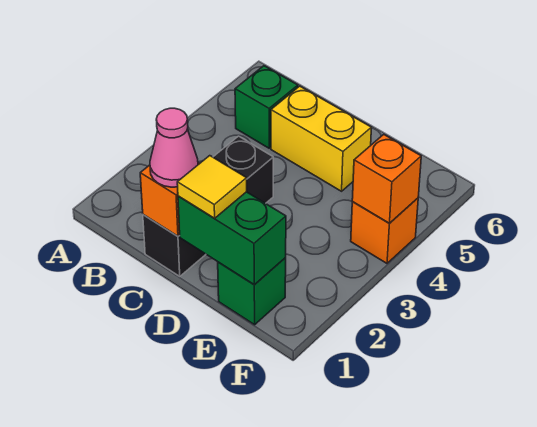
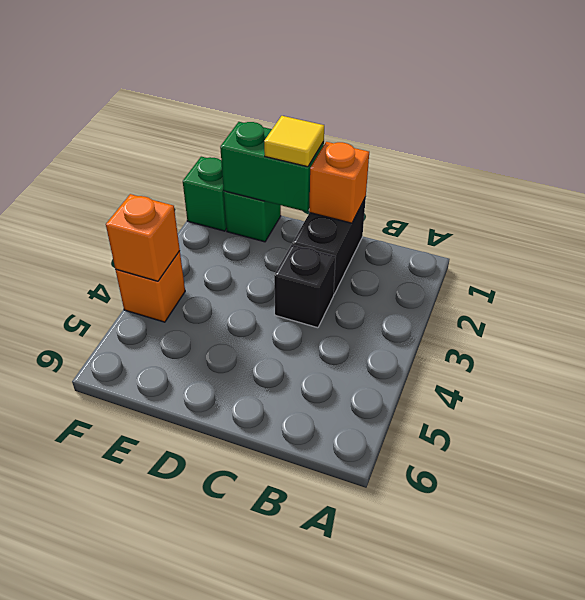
green brick B5 level 1 -> green brick F1 level 1
pink cone C1 level 3 -> none
yellow brick C5:D5 level 1 -> none

